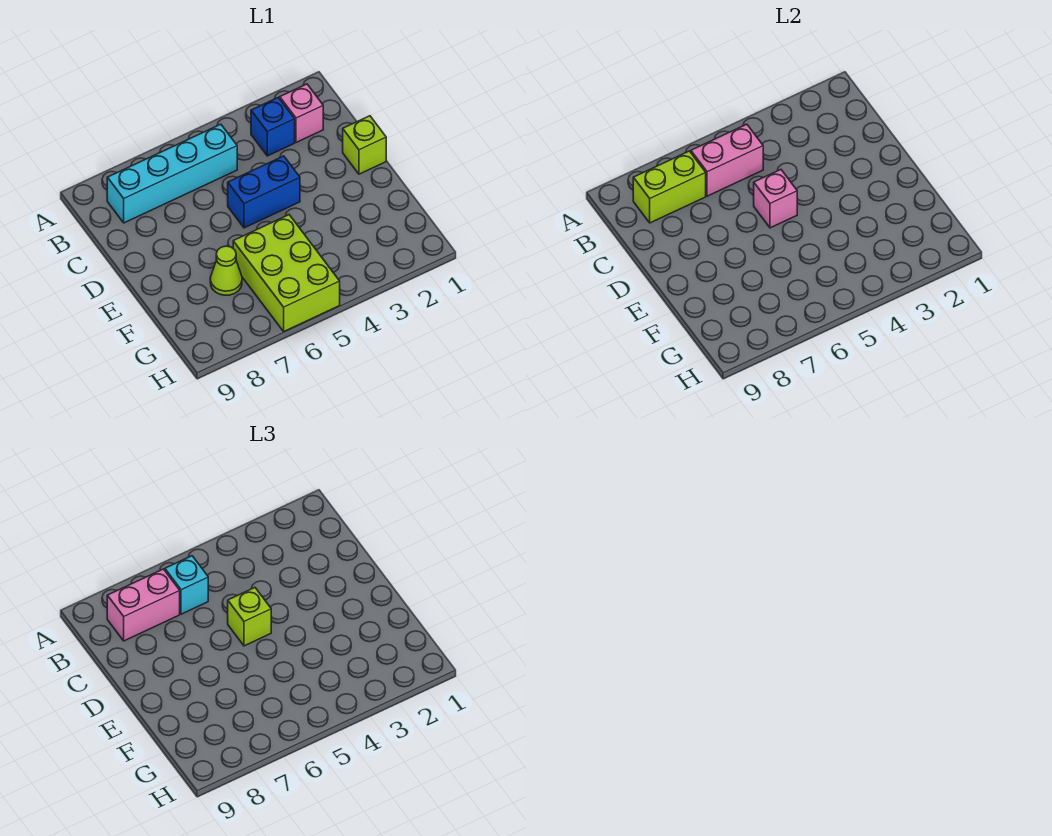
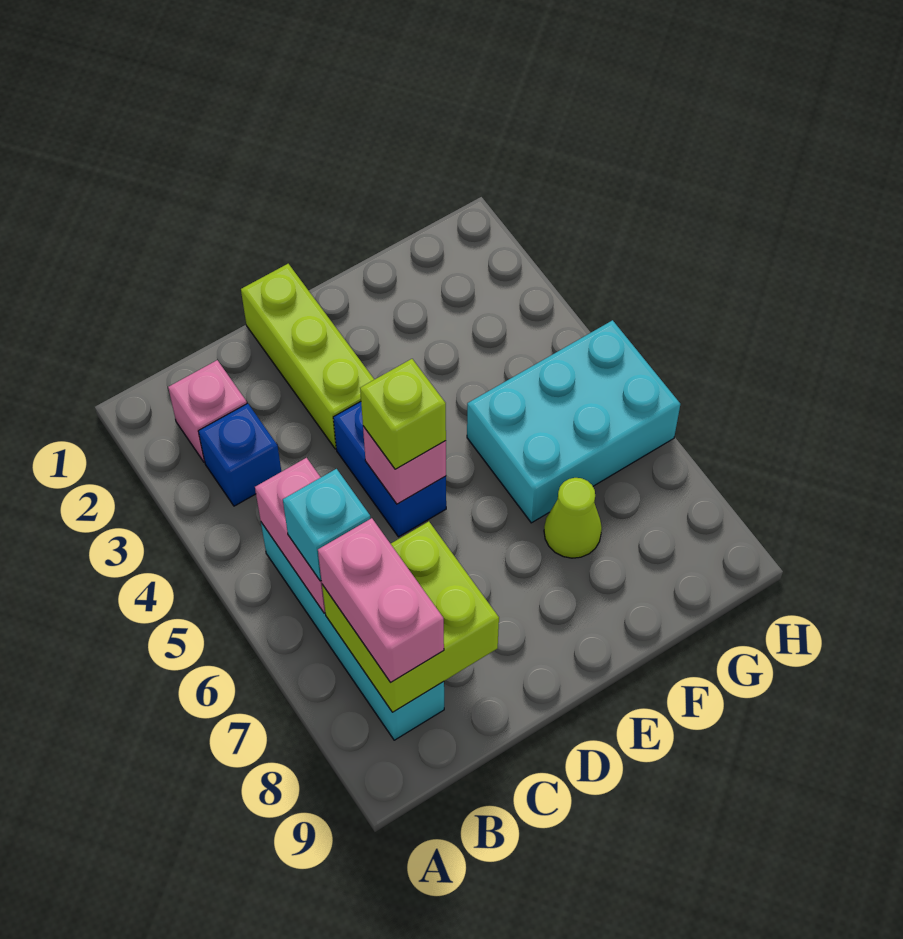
lime brick B7:B8 level 2 -> lime brick B7:C8 level 2
lime brick D1 level 1 -> lime brick D1:D3 level 1
lime brick F5:H6 level 1 -> cyan brick F5:H6 level 1

